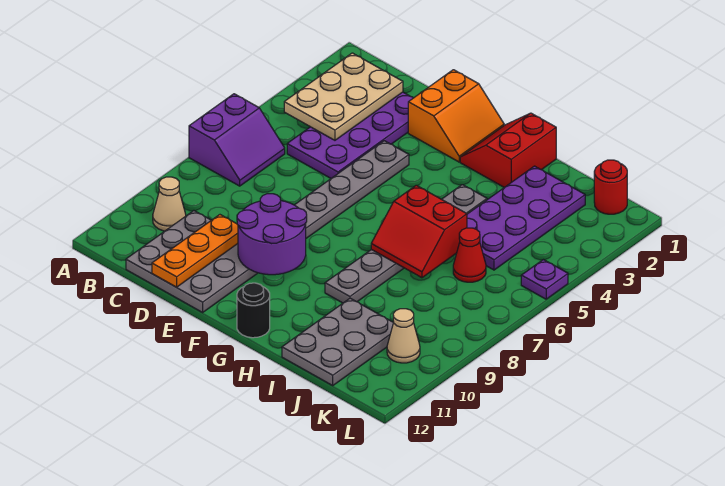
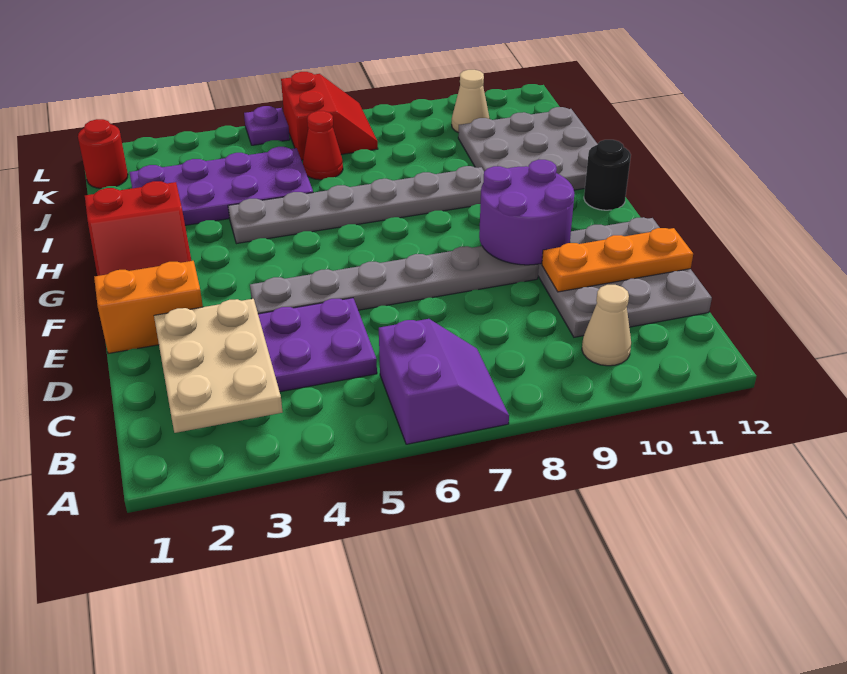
purple slope A6:B7 level 1 top A -> purple slope A6:B7 level 1 top 6
tan plate B2:C4 level 2 -> tan plate B2:D3 level 2
red slope H6:I7 level 2 top 6 -> red slope K6:L7 level 1 top 6
grey plate I10:J12 level 1 -> grey plate H10:J12 level 1

